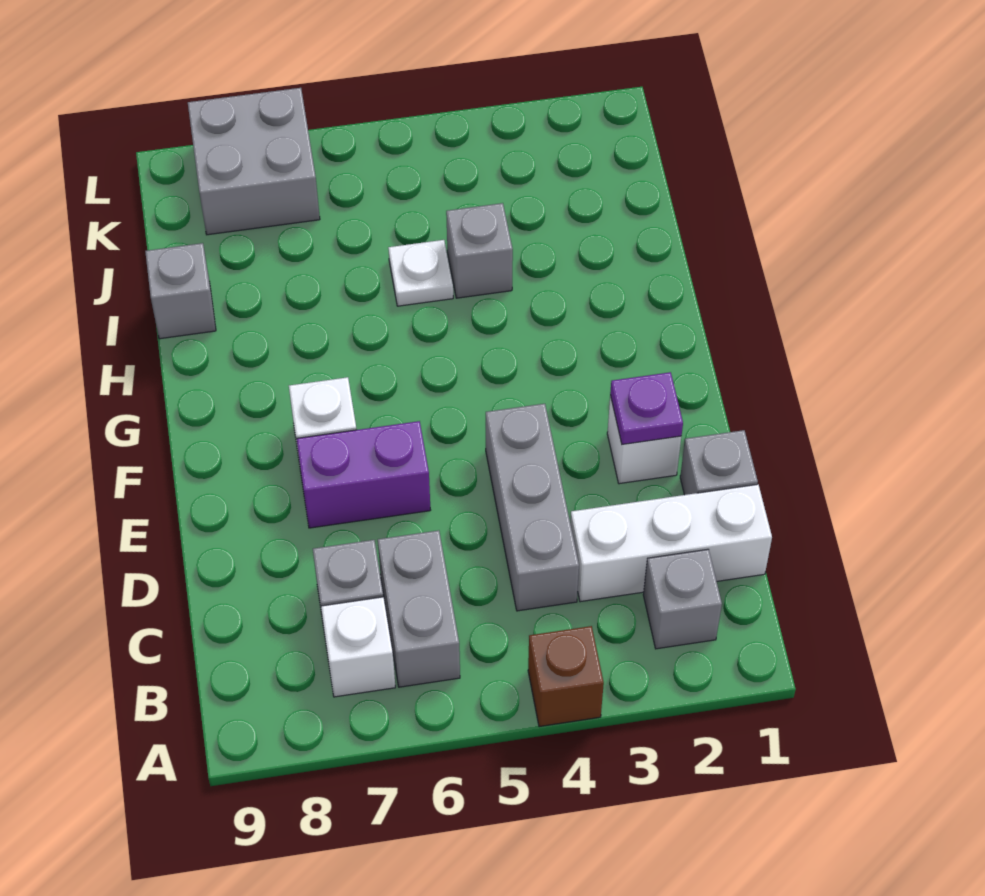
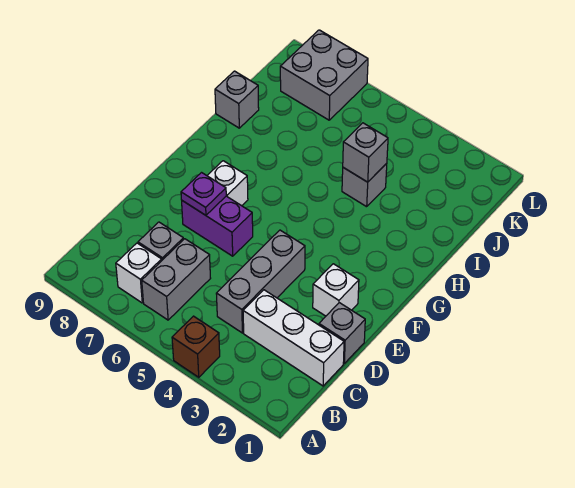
grey brick B2 level 1 -> grey brick I4 level 2
purple plate E2 level 2 -> purple plate E7 level 2
white plate I5 level 1 -> none

